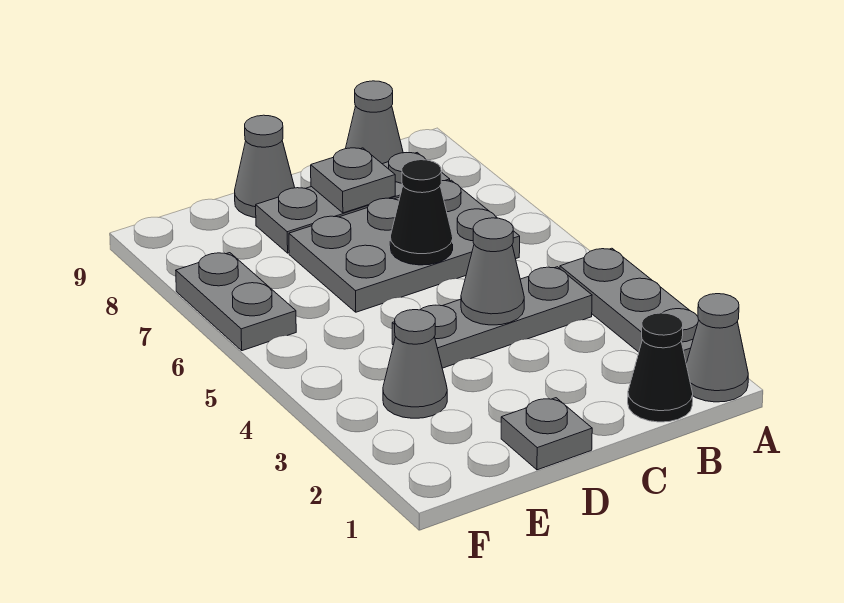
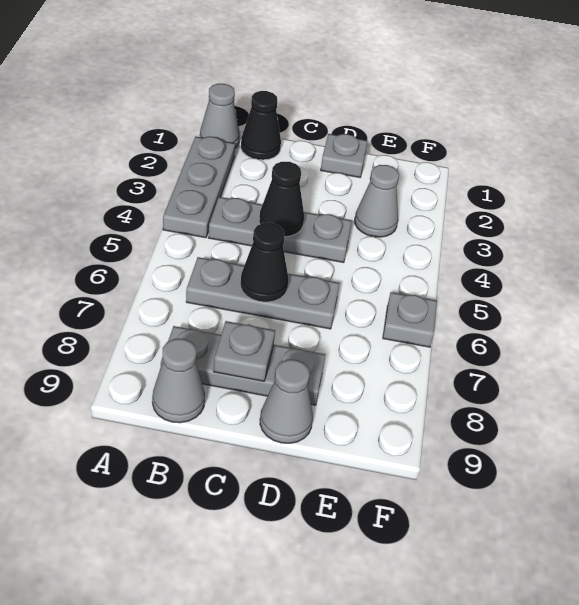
grey plate B6:D7 level 1 -> grey plate B6:D6 level 1
grey cone C4 level 2 -> black cone C4 level 2
grey plate F6:F7 level 1 -> grey plate F6 level 1

